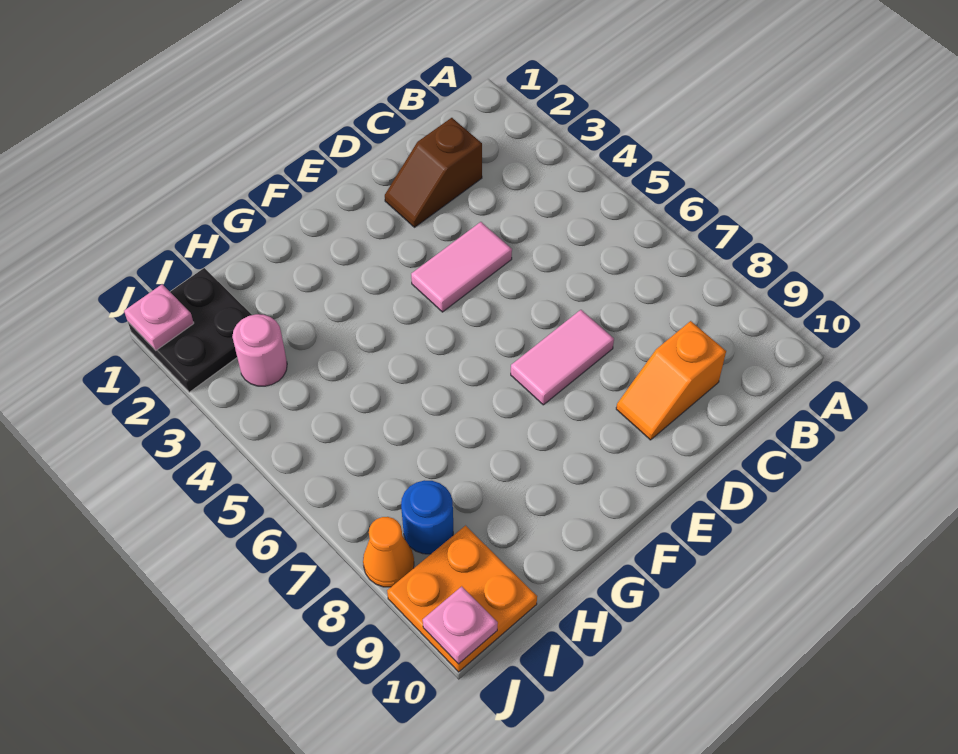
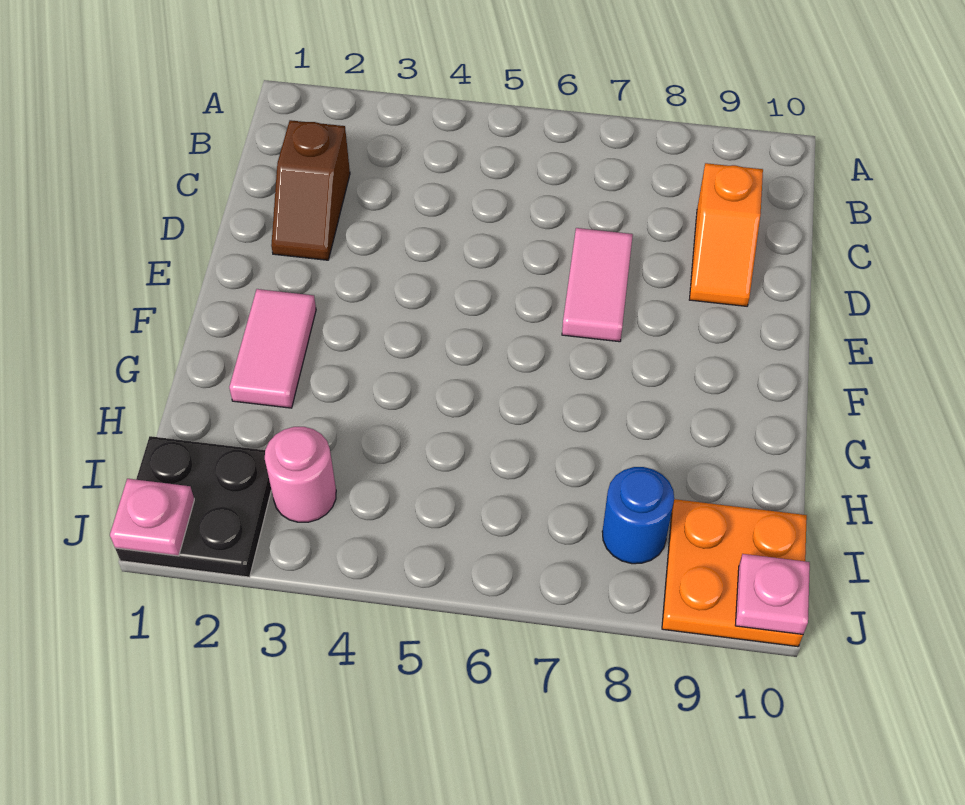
pink tile D4:E4 level 1 -> pink tile F2:G2 level 1
orange cone J8 level 1 -> none

